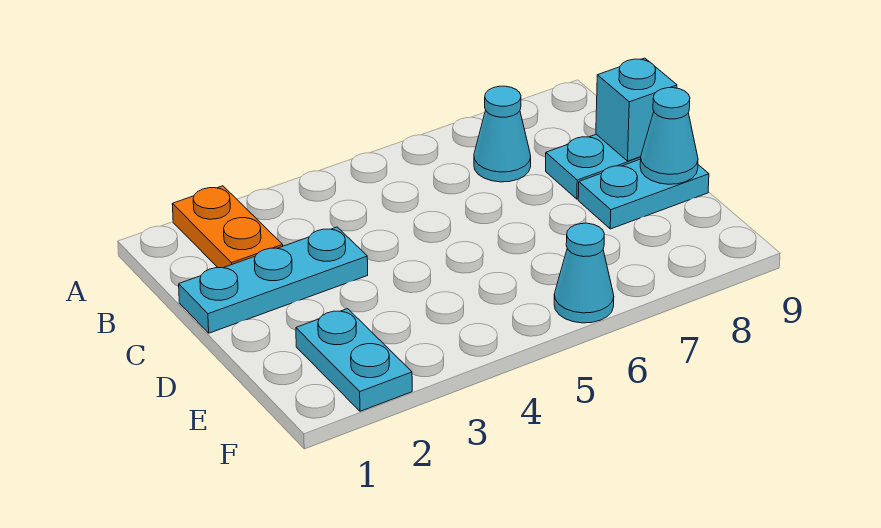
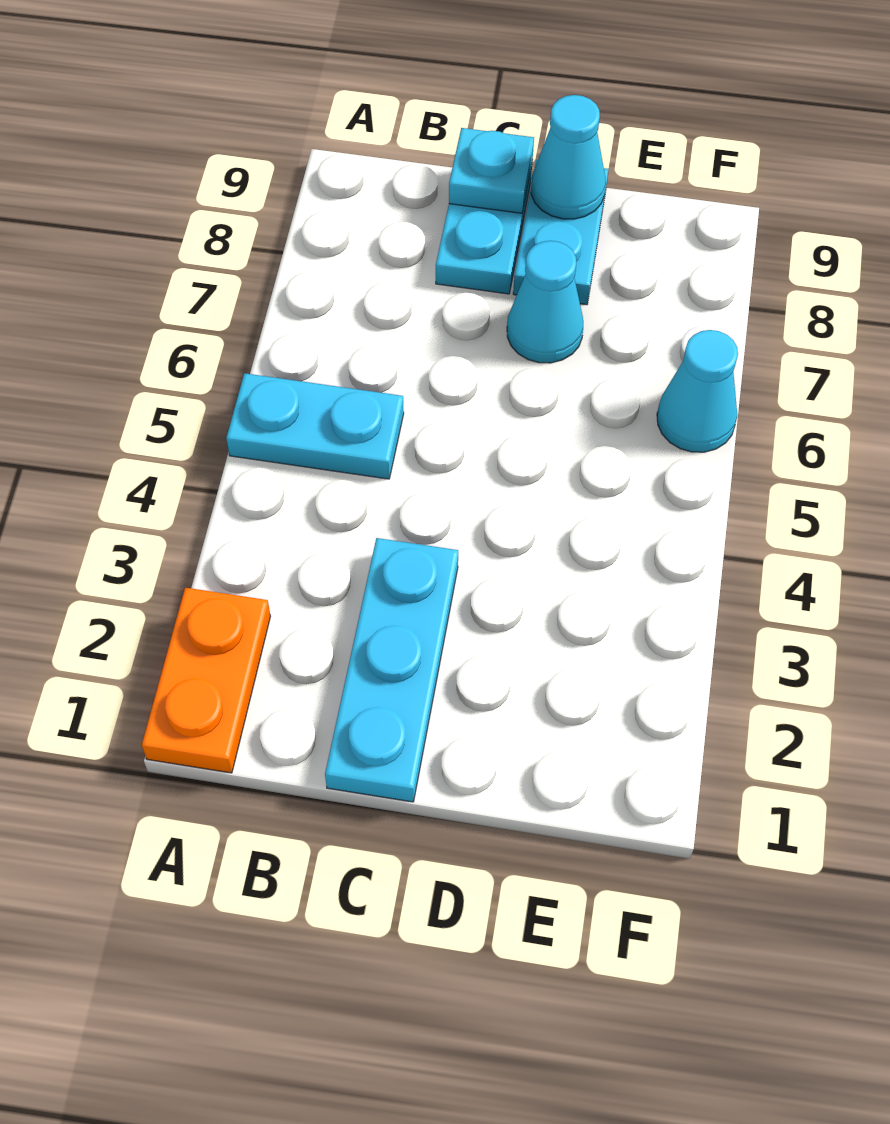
orange plate A2:B2 level 1 -> orange plate A1:A2 level 1
cyan cone B7 level 1 -> cyan cone D7 level 1
cyan brick C9 level 2 -> cyan plate C9 level 2
cyan plate E2:F2 level 1 -> cyan plate A5:B5 level 1

